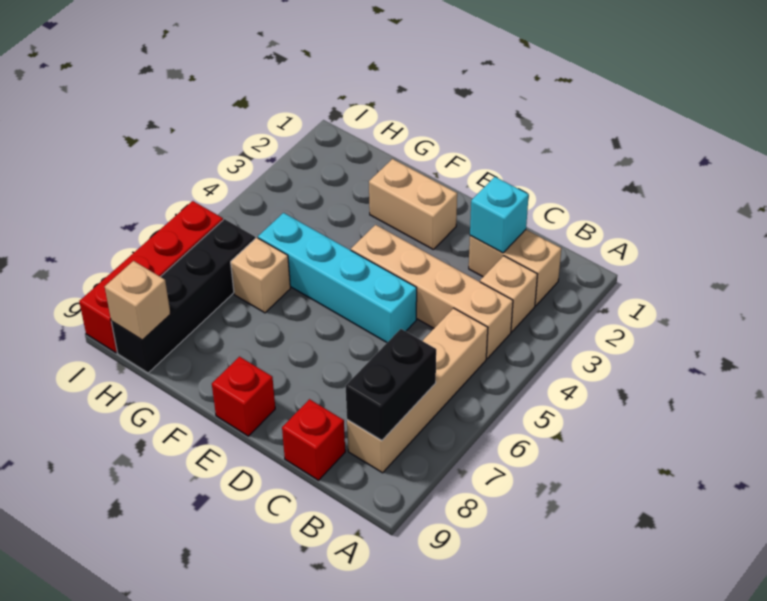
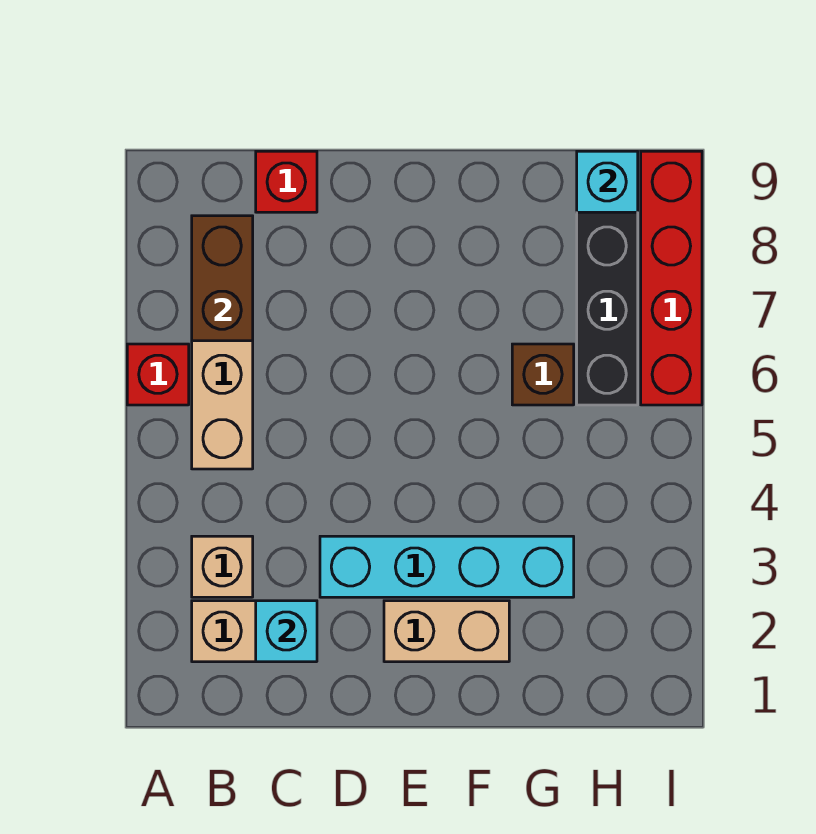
tan brick B4:E4 level 1 -> none
black brick B7:B8 level 2 -> brown brick B7:B8 level 2
cyan brick D5:G5 level 1 -> cyan brick D3:G3 level 1
red brick E9 level 1 -> red brick A6 level 1
tan brick G6 level 1 -> brown brick G6 level 1
tan brick H9 level 2 -> cyan brick H9 level 2

